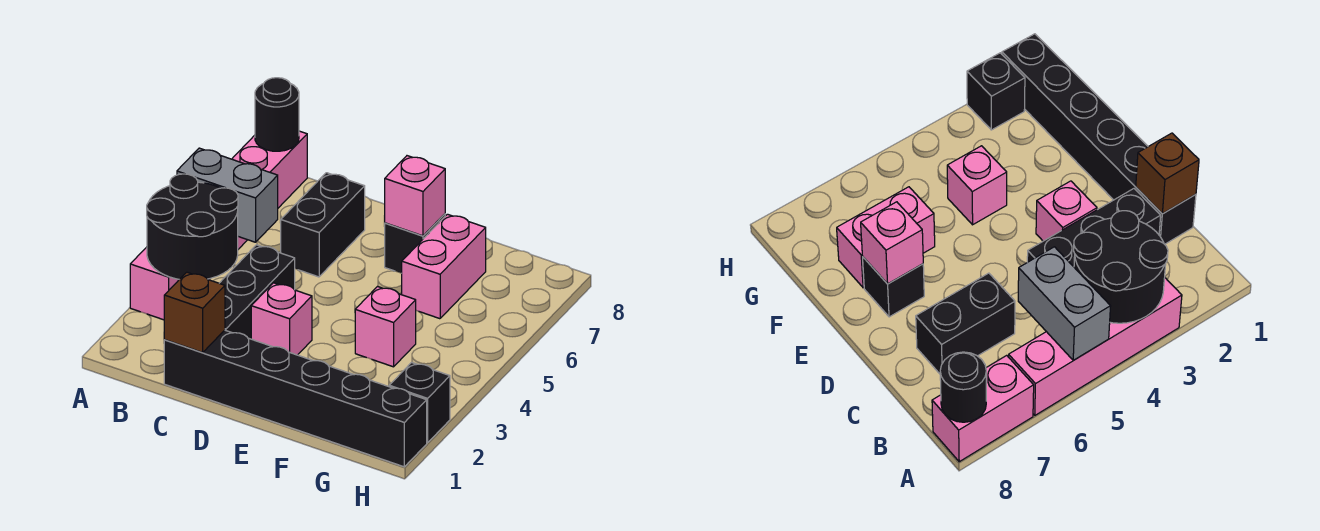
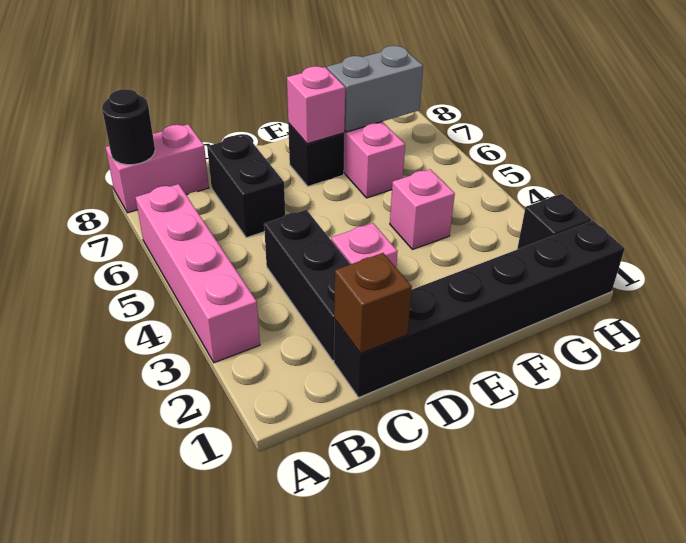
black round brick A3:B4 level 2 -> none
grey brick A5:B5 level 2 -> grey brick F7:G7 level 2
pink brick A7:A8 level 1 -> pink brick A8:B8 level 1

